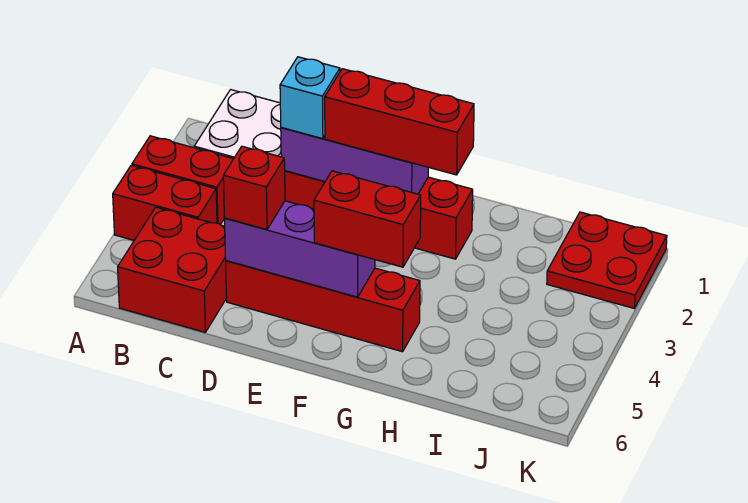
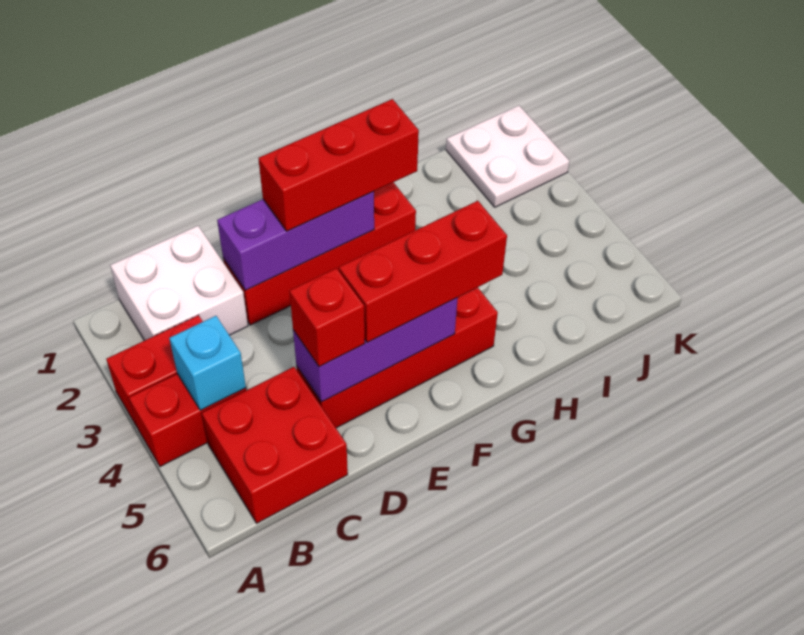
cyan brick D2 level 3 -> cyan brick B4 level 2
red brick F5:G5 level 3 -> red brick E5:G5 level 3
red plate J1:K2 level 1 -> white plate J1:K2 level 1

